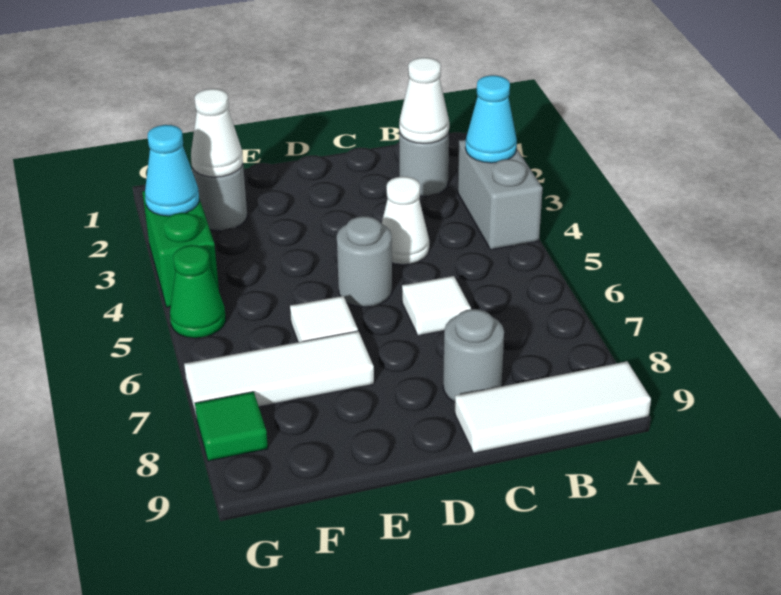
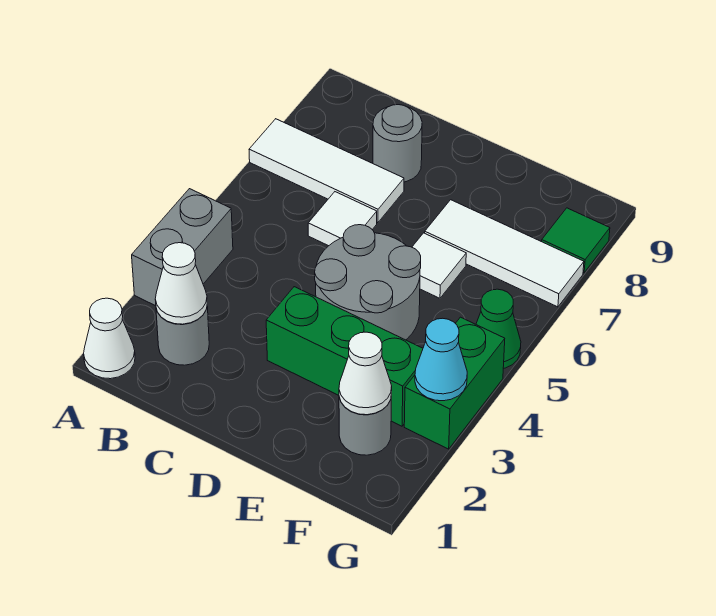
cyan cone A3 level 2 -> none
white tile A9:C9 level 1 -> white tile A7:C7 level 1
white cone C4 level 1 -> white cone A1 level 1
none -> green brick D3:F3 level 1
grey round brick D5 level 1 -> grey round brick D4:E5 level 1

